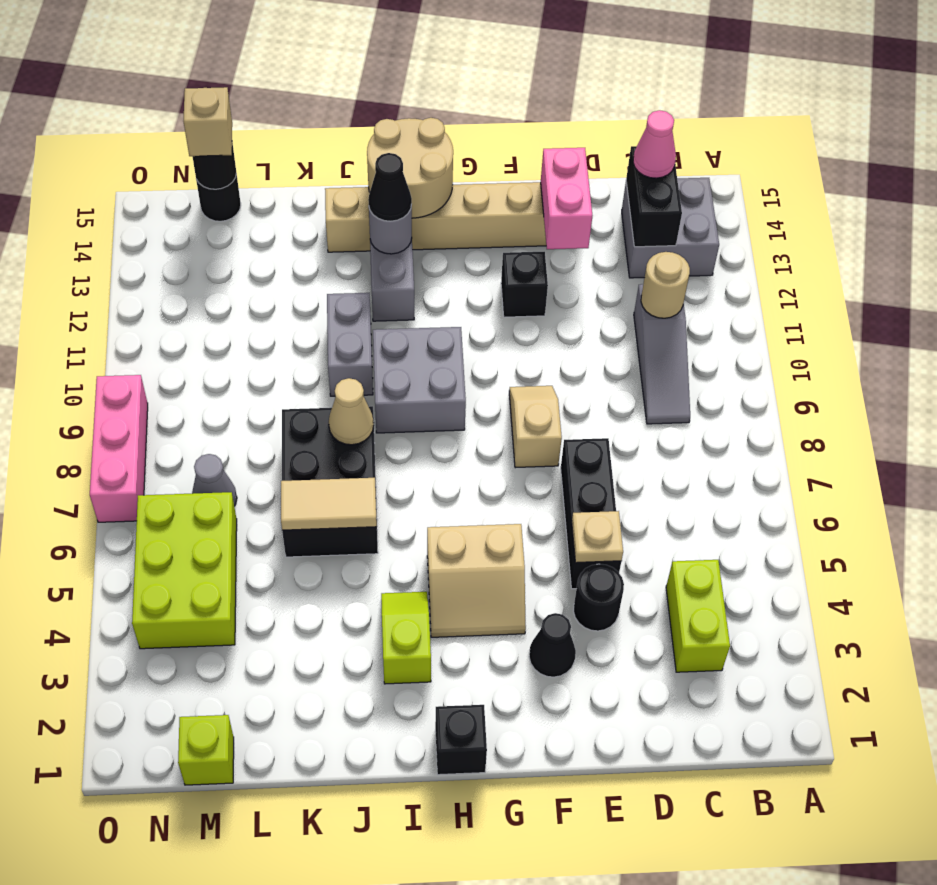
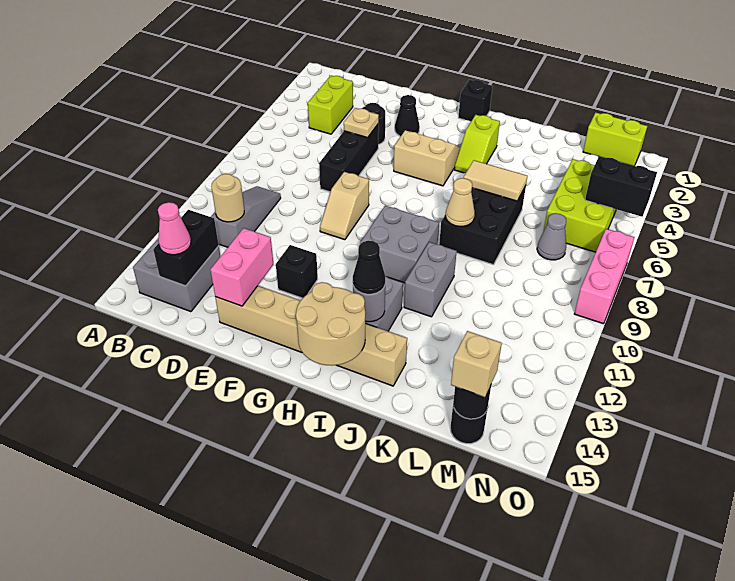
lime brick M1 level 1 -> lime brick M1:N1 level 1
none -> black brick N5:O5 level 2

